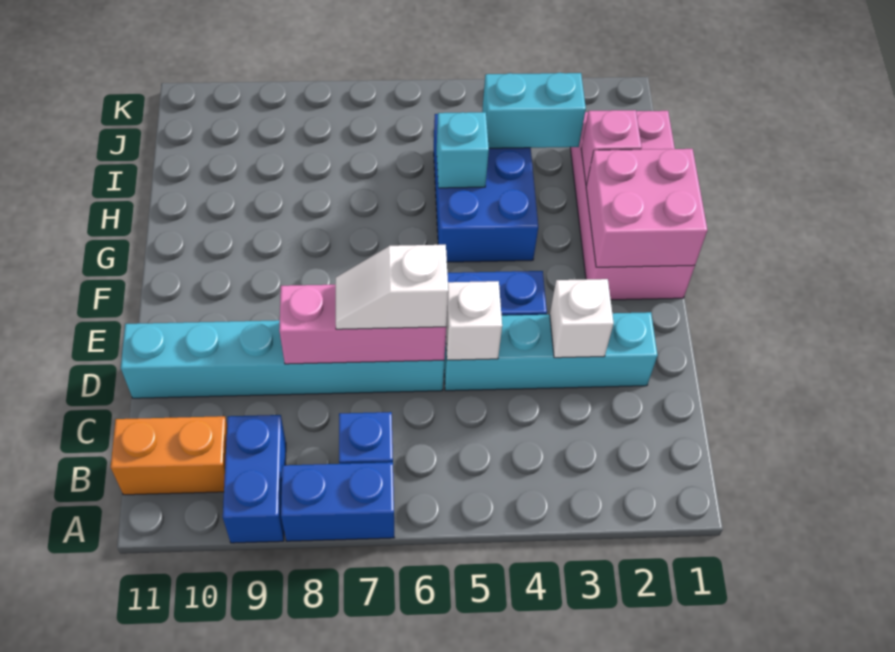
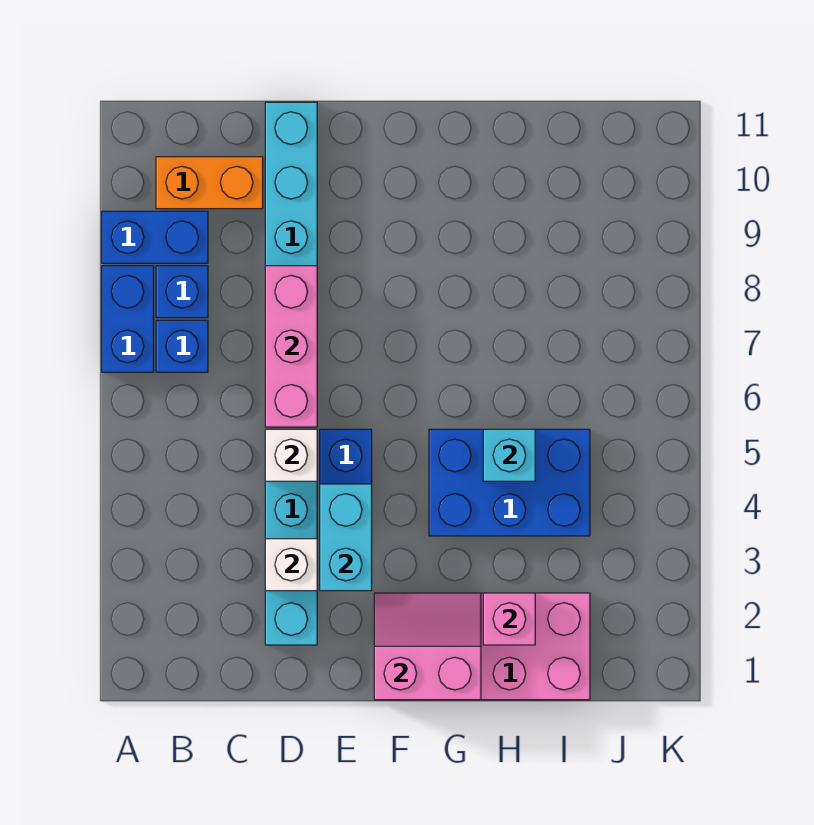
none -> blue brick B8 level 1
orange brick B10:B11 level 1 -> orange brick B10:C10 level 1
white slope D6:D7 level 3 top 6 -> none
pink brick F1:G2 level 2 -> pink slope F1:G2 level 2 top 1
cyan brick I3:I4 level 2 -> cyan brick E3:E4 level 2

